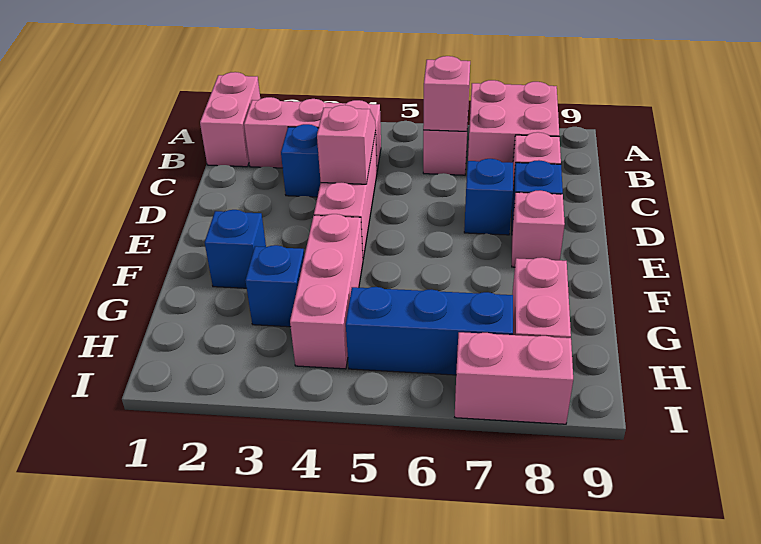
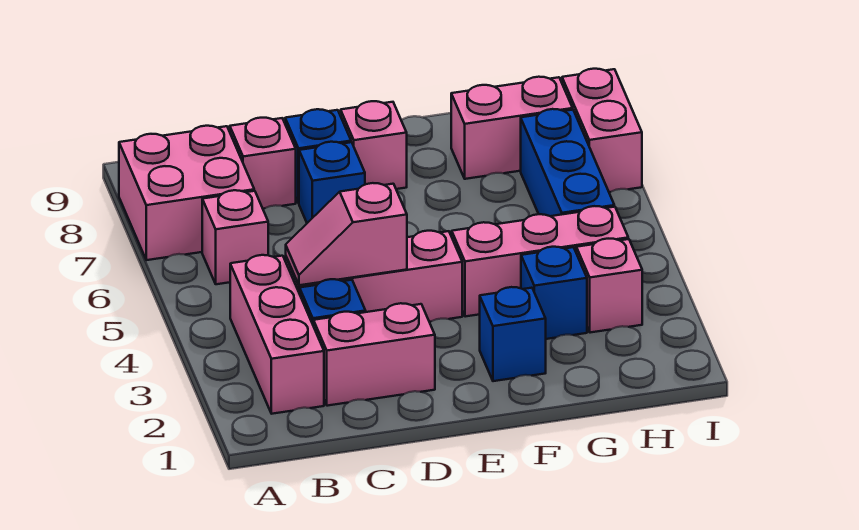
pink brick A1:B1 level 1 -> pink brick C2:D2 level 1
pink brick B6 level 2 -> pink brick H3 level 1

